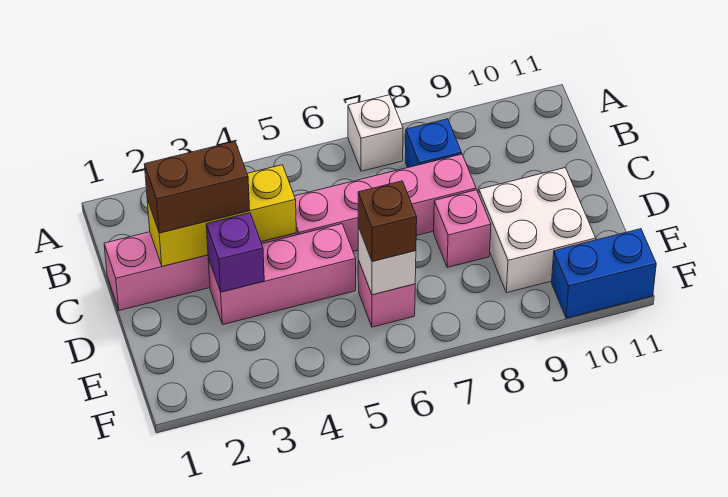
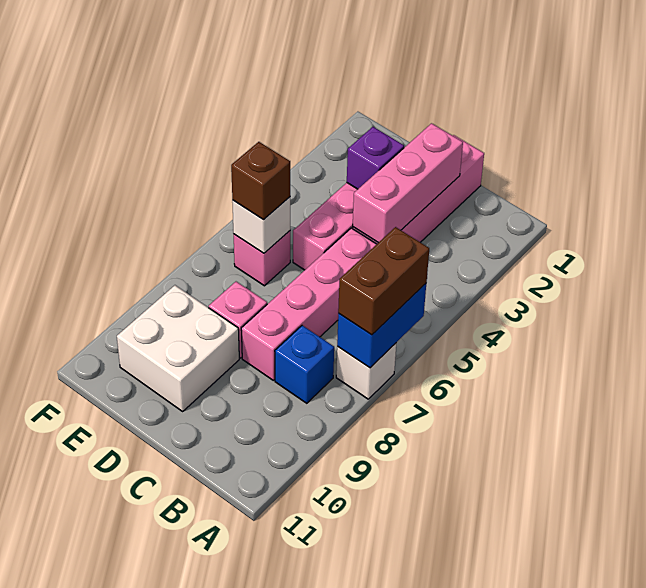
yellow brick C2:C4 level 2 -> pink brick C2:C4 level 2
brown brick C2:C3 level 3 -> brown brick A6:A7 level 3
blue brick F10:F11 level 1 -> blue brick A6:A7 level 2

